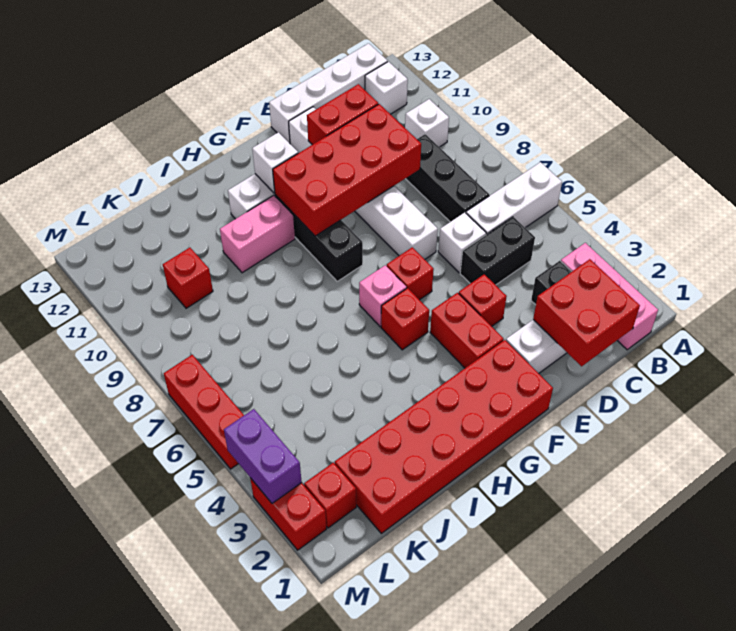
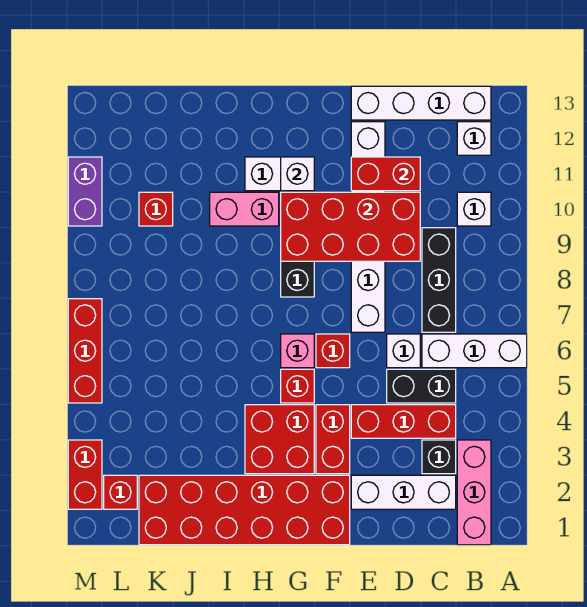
red brick C1:D2 level 2 -> red brick G3:H4 level 1
red brick E4 level 1 -> red brick C4:E4 level 1
purple brick M3:M4 level 2 -> purple brick M10:M11 level 1

